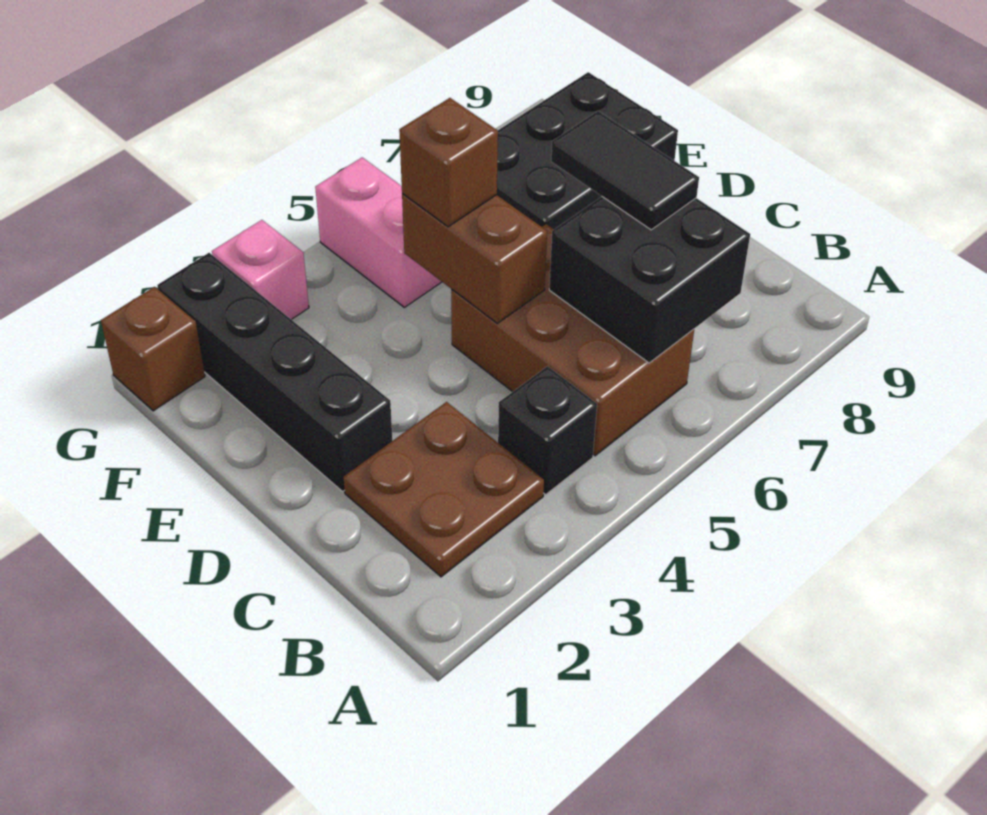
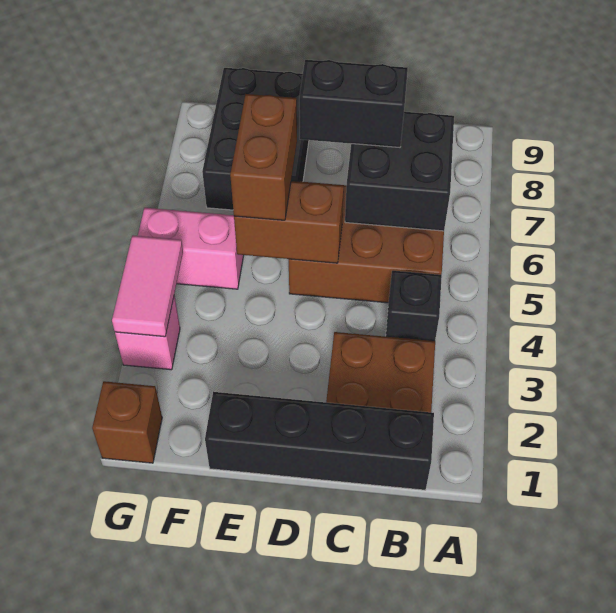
black tile C7:D7 level 3 -> black brick C7:D7 level 3
black brick D2:G2 level 1 -> black brick B1:E1 level 1
brown brick E5 level 3 -> brown brick E5:E6 level 3
none -> pink tile G3:G4 level 2

